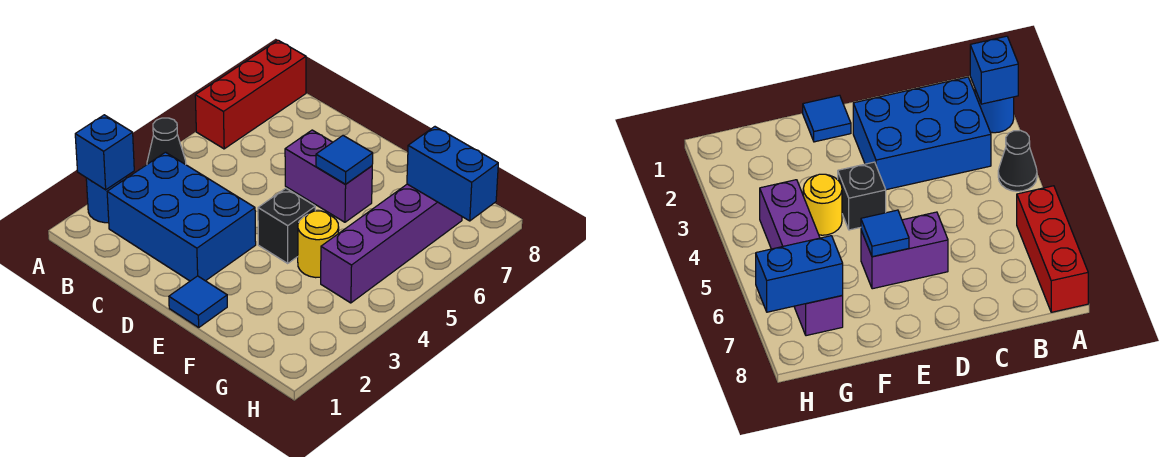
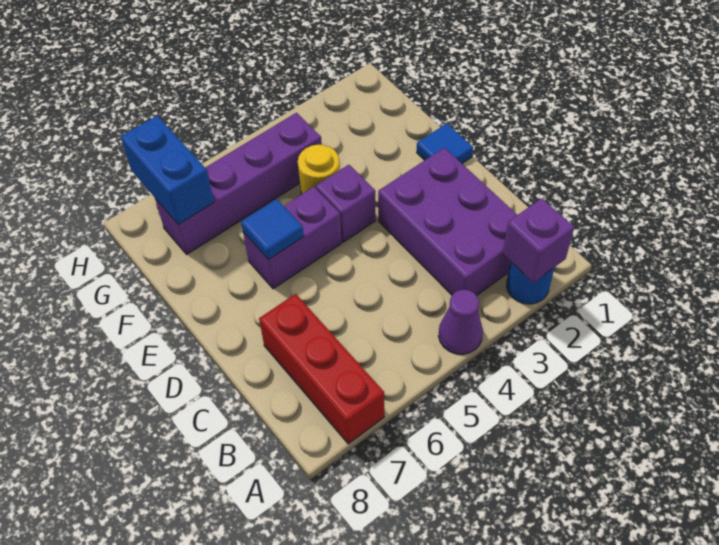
blue brick A2 level 2 -> purple brick A2 level 2
black cone A4 level 1 -> purple cone A4 level 1
red brick A6:A8 level 1 -> red brick A7:C7 level 1
blue brick B2:D3 level 1 -> purple brick B2:D3 level 1
purple brick D6:E6 level 1 -> purple brick E5:E6 level 1
black brick E4 level 1 -> purple brick E4 level 1

